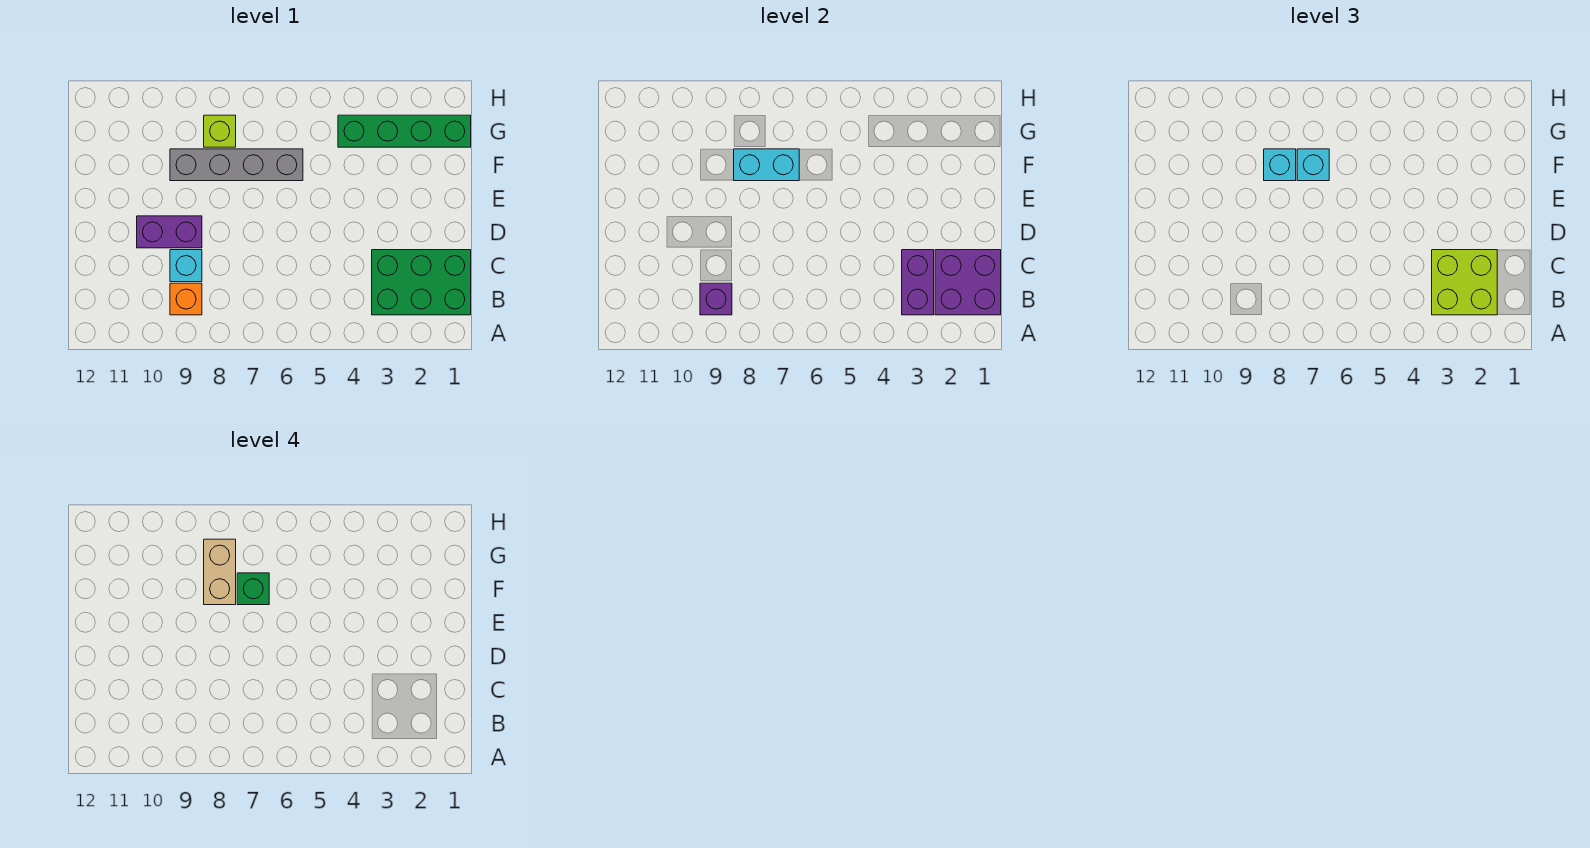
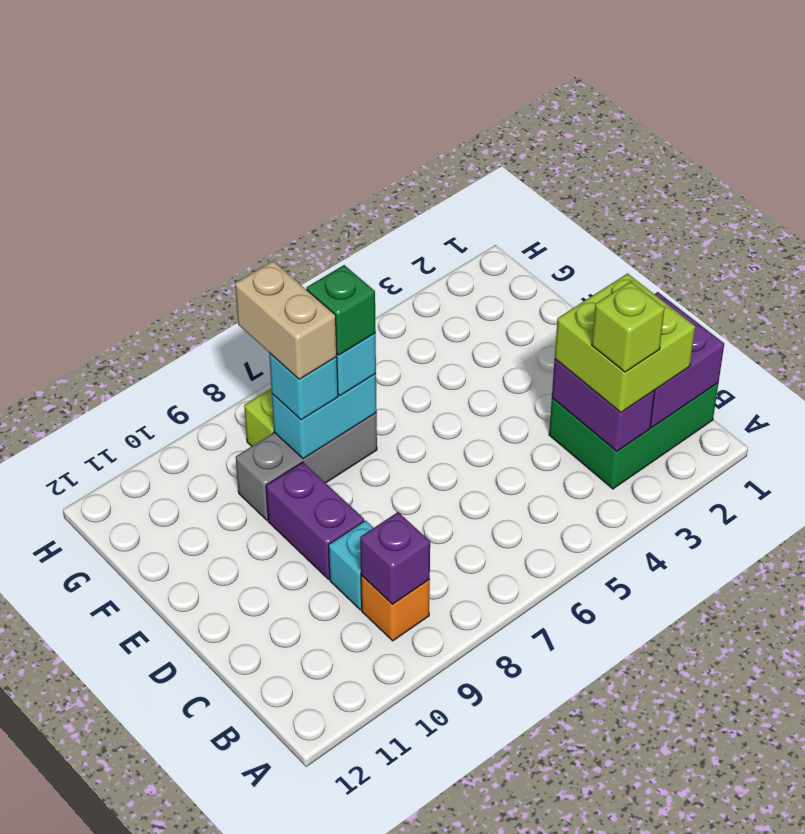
none -> lime brick B3 level 4
purple brick D9:D10 level 1 -> purple brick D9:E9 level 1
grey brick F6:F9 level 1 -> grey brick F7:F9 level 1
green brick G1:G4 level 1 -> none

